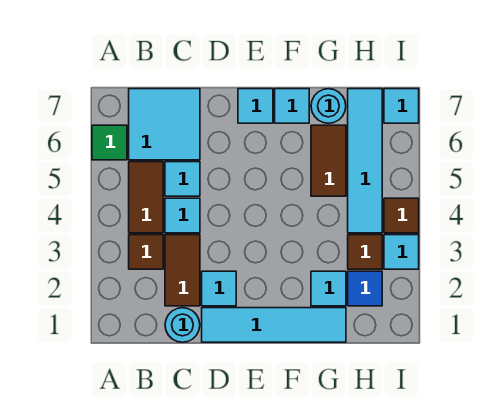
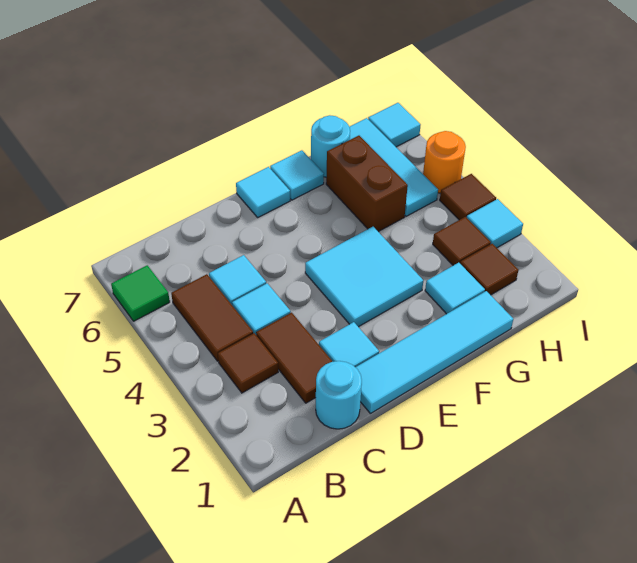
cyan tile B6:C7 level 1 -> cyan tile E3:F4 level 1
brown tile G5:G6 level 1 -> brown brick G5:G6 level 1
blue tile H2 level 1 -> brown tile H2 level 1
cyan tile H4:H7 level 1 -> cyan tile H5:H7 level 1
none -> orange round brick I5 level 1

